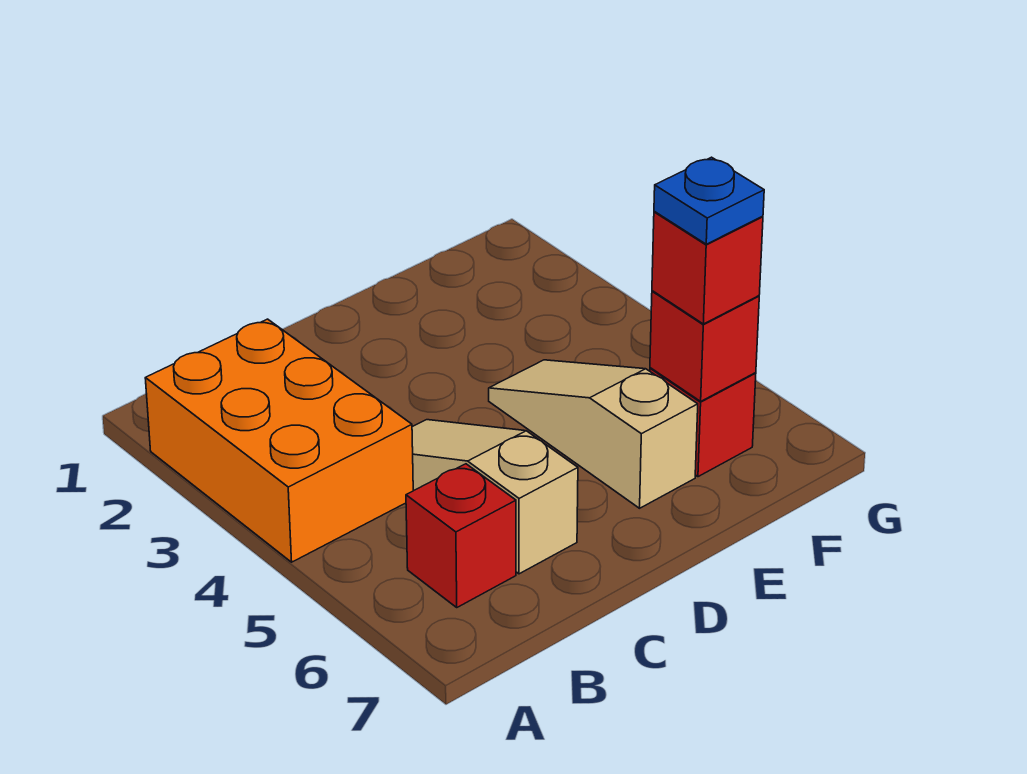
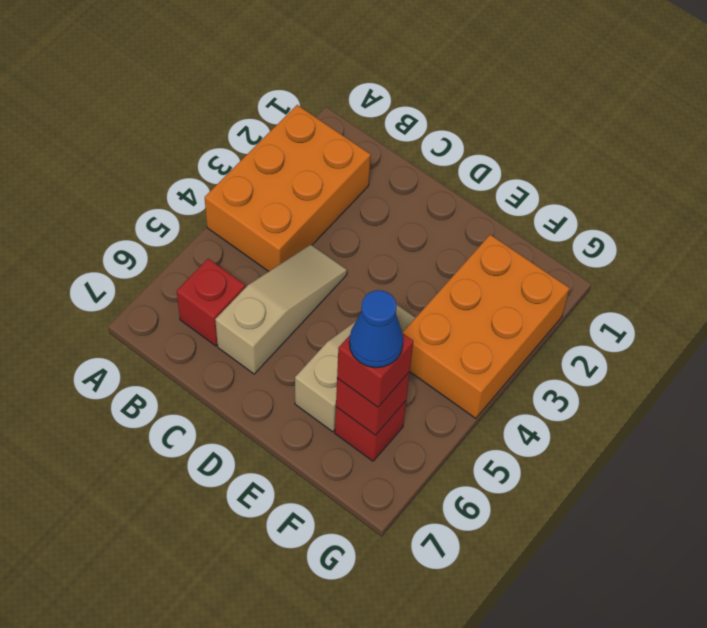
none -> orange brick F2:G4 level 1
blue plate F6 level 4 -> blue cone F6 level 4

